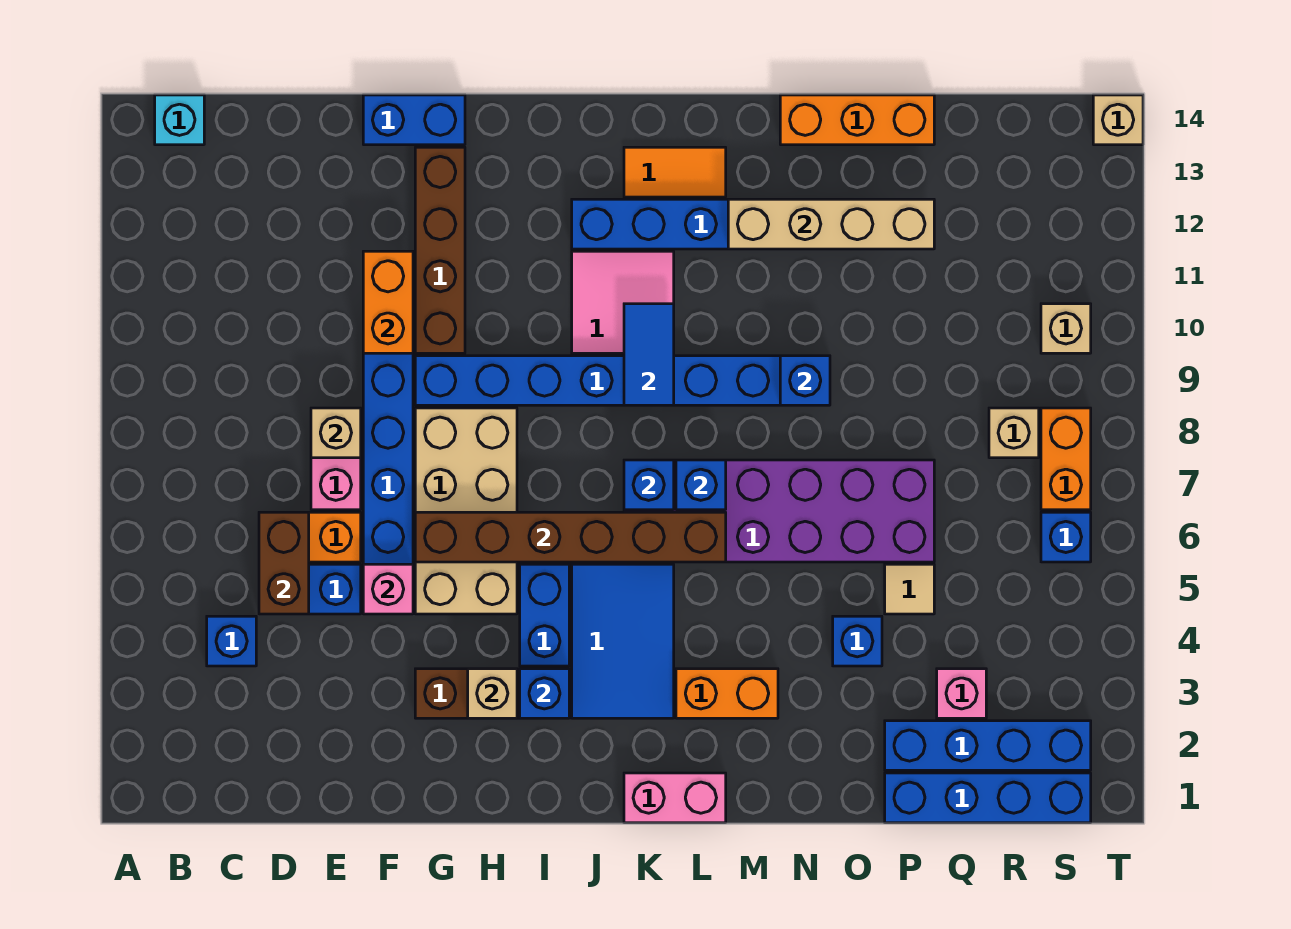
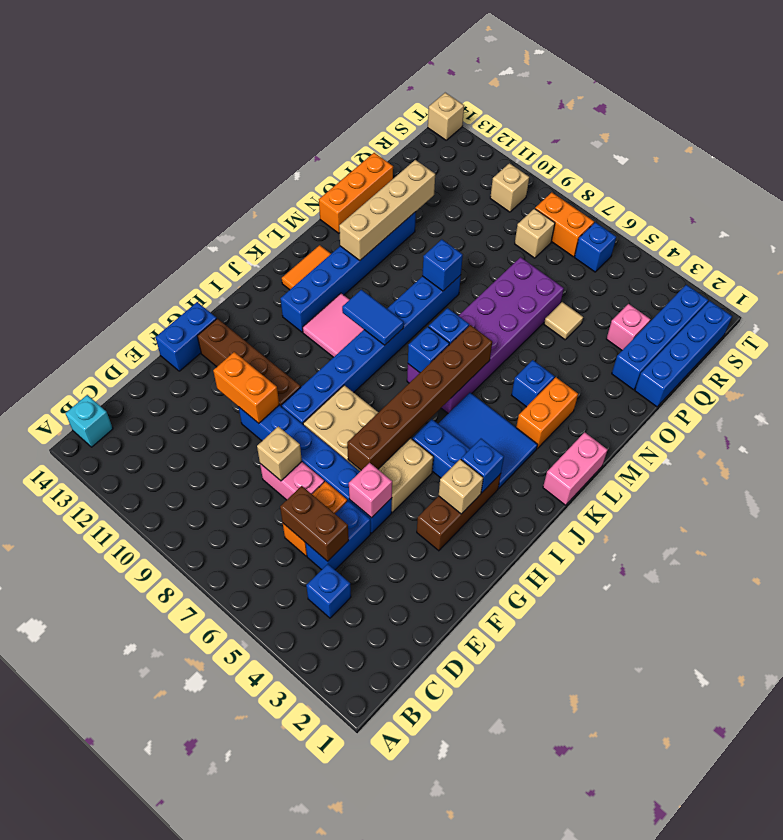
blue brick O4 level 1 -> blue brick M4 level 1

